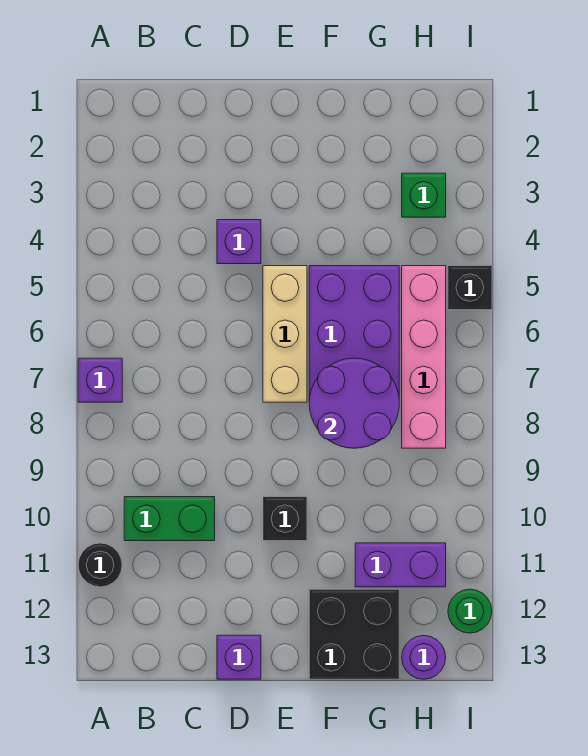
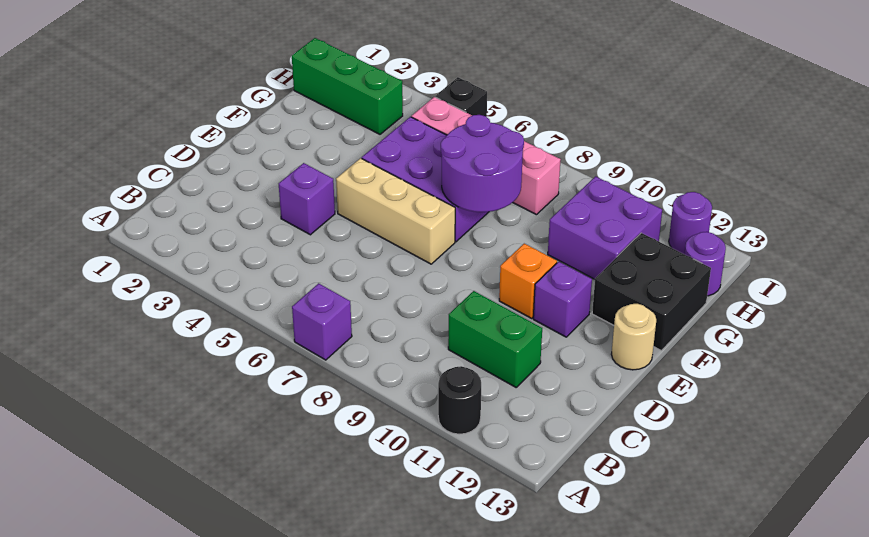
green brick B10:C10 level 1 -> green brick C10:C11 level 1
purple brick D13 level 1 -> purple brick E11 level 1
black brick E10 level 1 -> orange brick E10 level 1
none -> tan round brick E13 level 1
purple brick G11:H11 level 1 -> purple brick G10:H11 level 1
green brick H3 level 1 -> green brick H1:H3 level 1
green round brick I12 level 1 -> purple round brick I12 level 1

